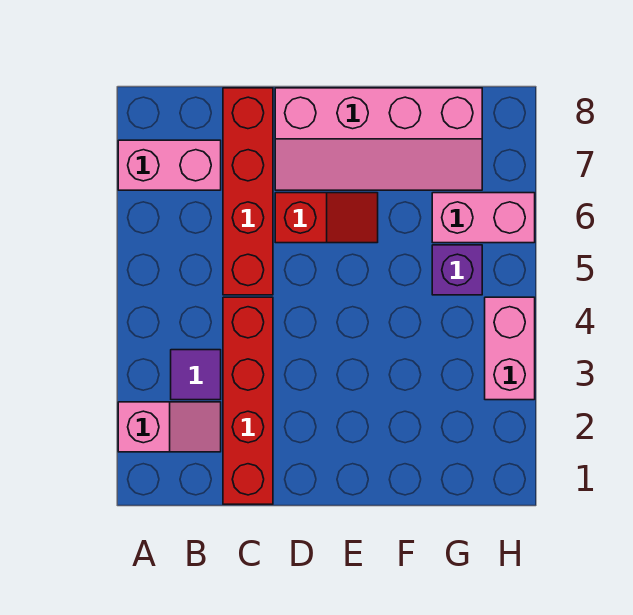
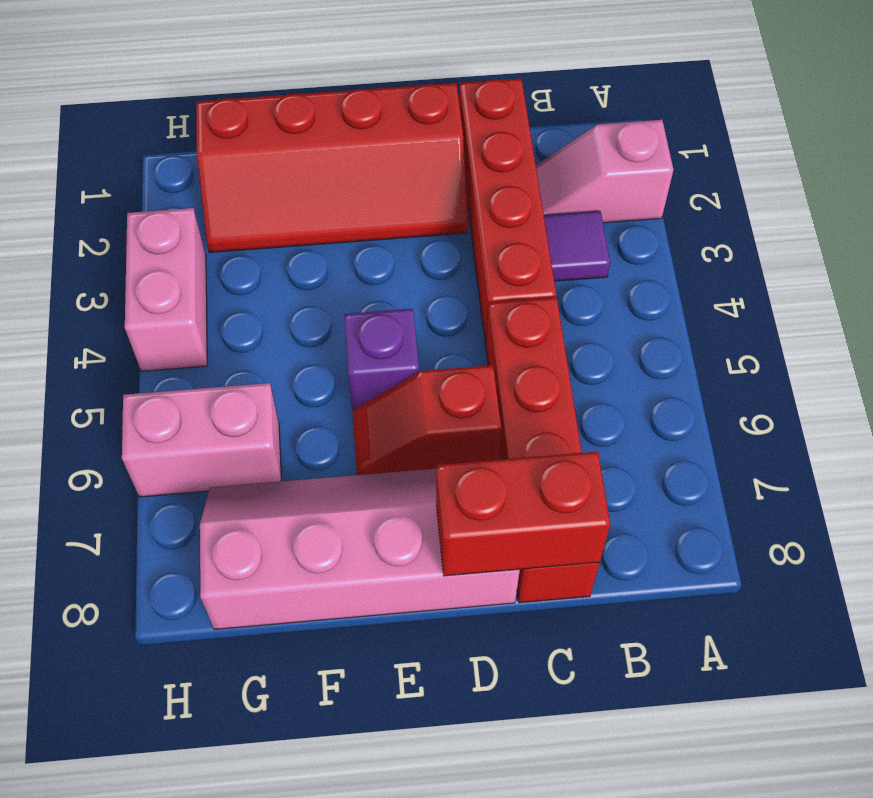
pink brick A7:B7 level 1 -> none
none -> red brick C8:D8 level 2
none -> red slope D1:G2 level 1 top 1
purple brick G5 level 1 -> purple brick E5 level 1

